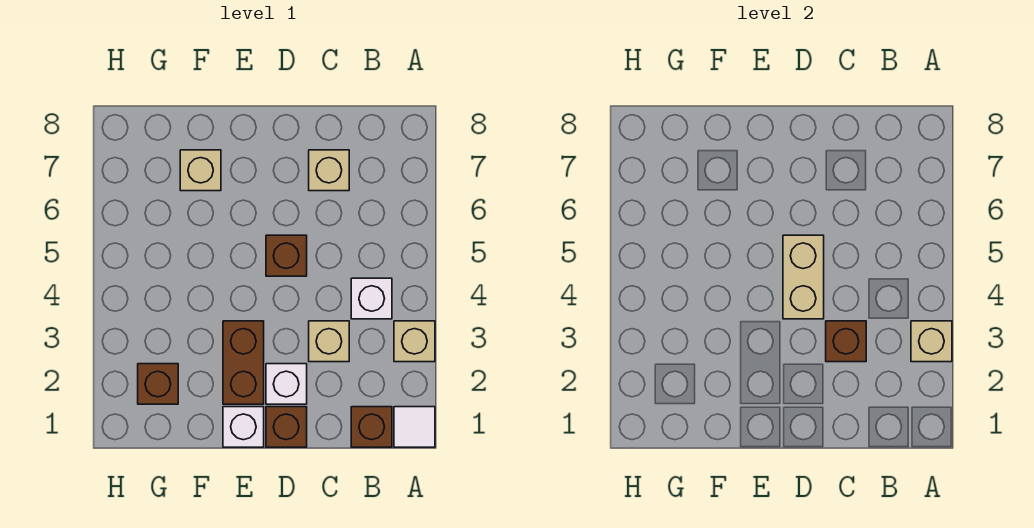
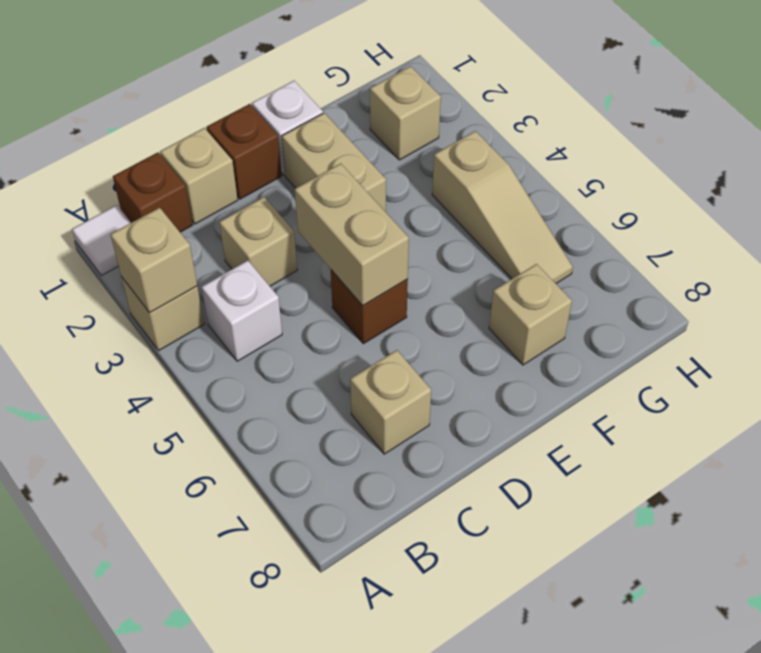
none -> tan brick C1 level 1
brown brick C3 level 2 -> none
white brick D2 level 1 -> none
brown brick E2:E3 level 1 -> tan brick E2:E3 level 1
brown brick G2 level 1 -> tan brick G2 level 1
none -> tan slope G4:G6 level 1 top 4

